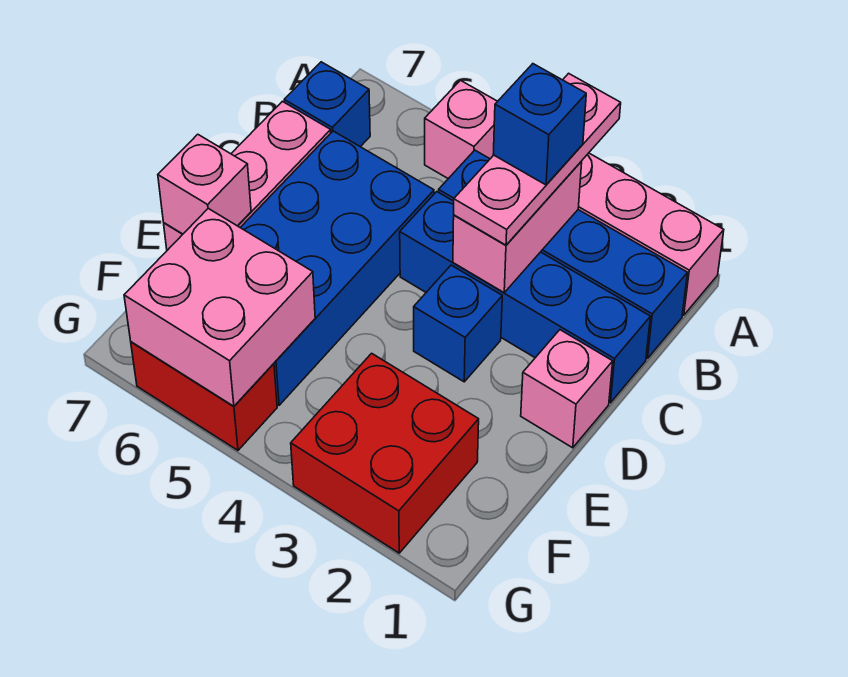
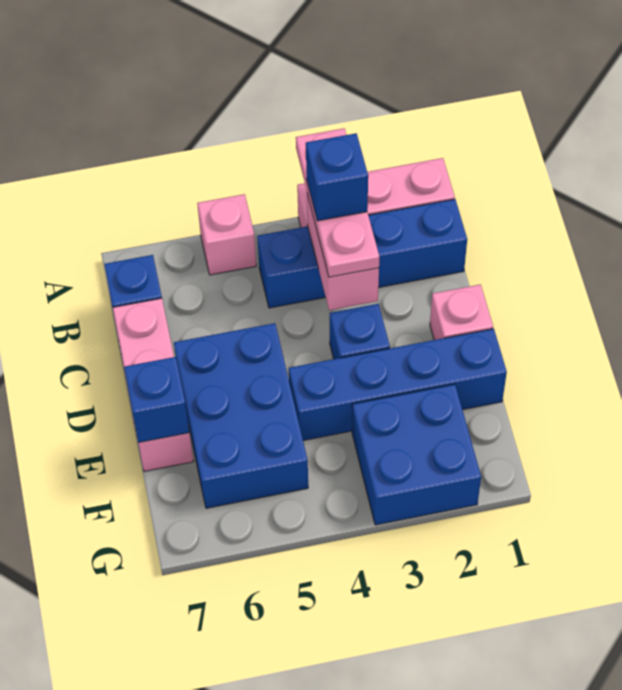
blue brick C1:C4 level 1 -> blue brick E1:E4 level 1
blue brick C5:F6 level 1 -> blue brick D5:F6 level 1
pink brick E7 level 2 -> blue brick E7 level 2
red brick F2:G3 level 1 -> blue brick F2:G3 level 1
pink brick F5:G6 level 2 -> none
red brick G5:G6 level 1 -> none

